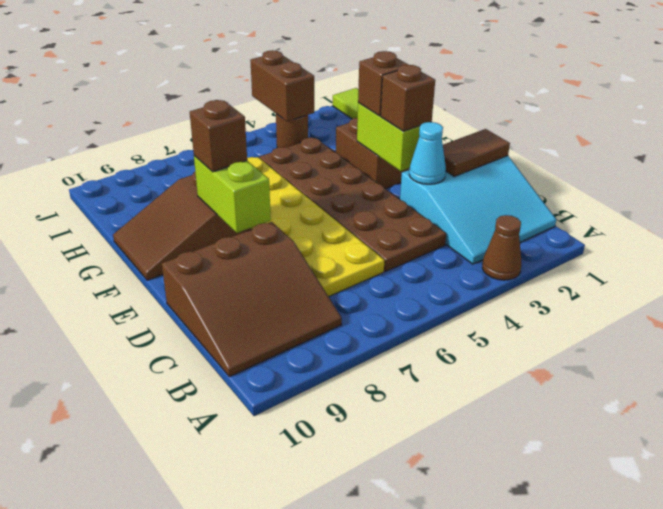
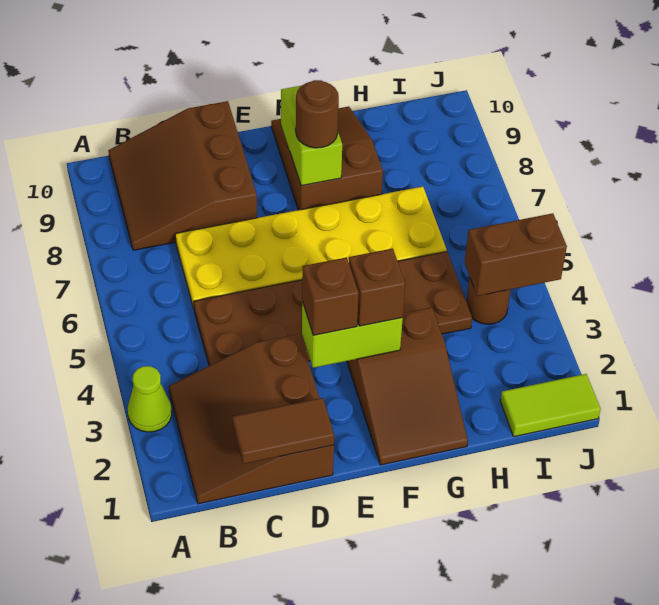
brown cone A3 level 1 -> lime cone A3 level 1
cyan slope B1:D3 level 1 top D -> brown slope B1:D3 level 1 top D
brown tile D1:D2 level 2 -> brown tile C1:D1 level 2
cyan cone D3 level 2 -> none
lime brick E8:F8 level 2 -> lime brick F8:F9 level 2
brown brick F8 level 3 -> brown round brick F8 level 3

